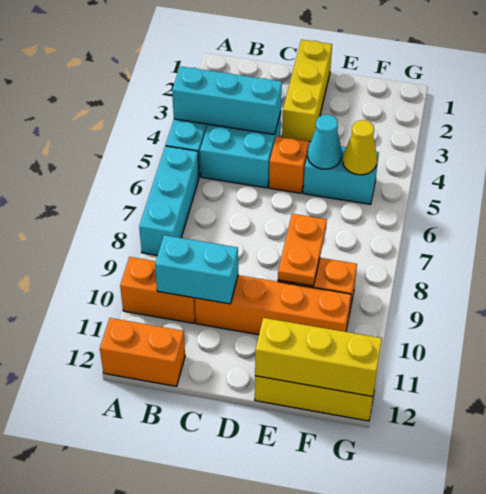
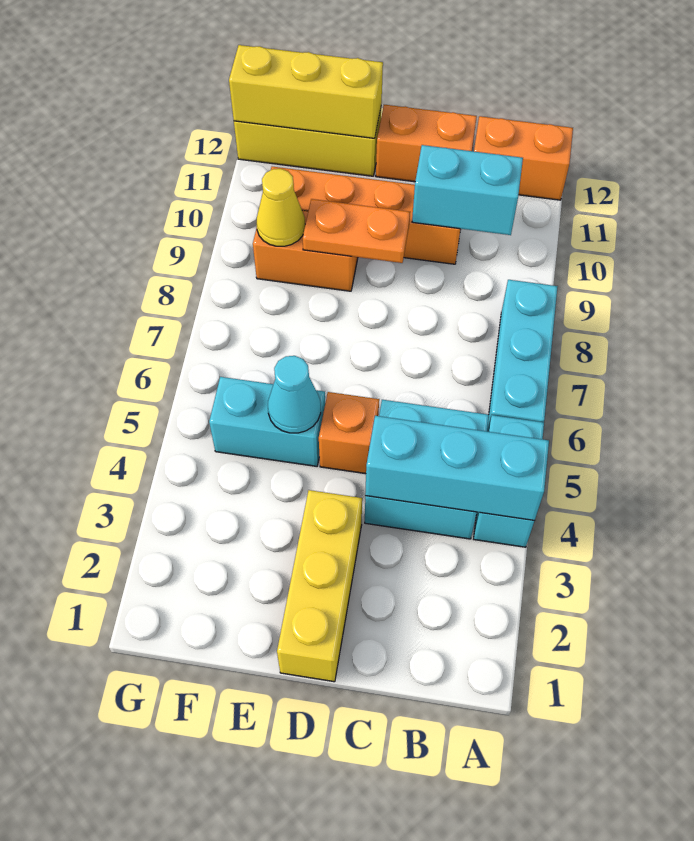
orange brick A10:B10 level 1 -> orange brick C12:D12 level 1
orange plate E8:E9 level 2 -> orange plate D9:E9 level 2
yellow cone F5 level 2 -> yellow cone F9 level 2

